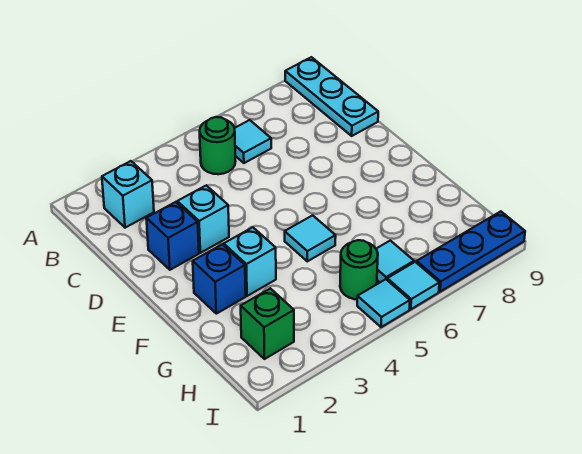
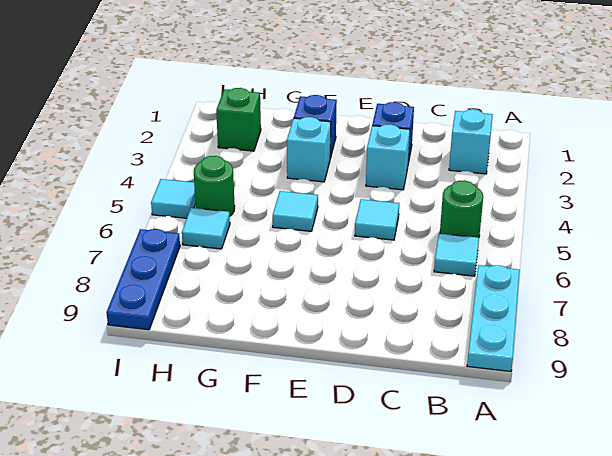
cyan plate A9:C9 level 1 -> cyan plate A7:A9 level 1
cyan tile I6 level 1 -> cyan tile D5 level 1

